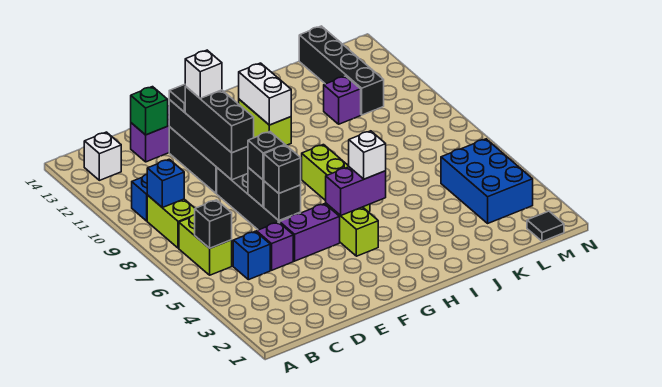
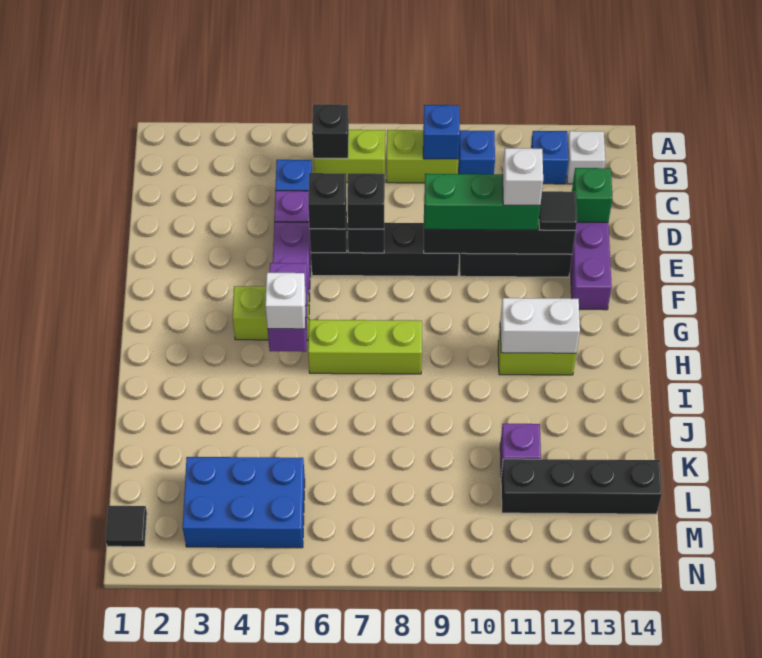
none -> blue brick B12 level 1
black brick E9:E11 level 3 -> green brick E9:E11 level 3

